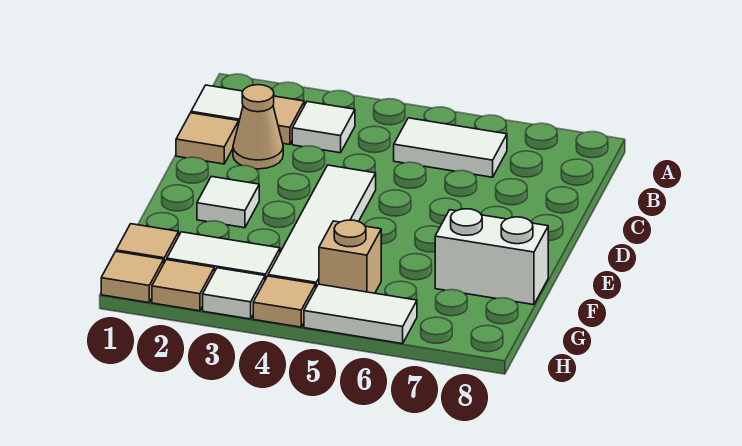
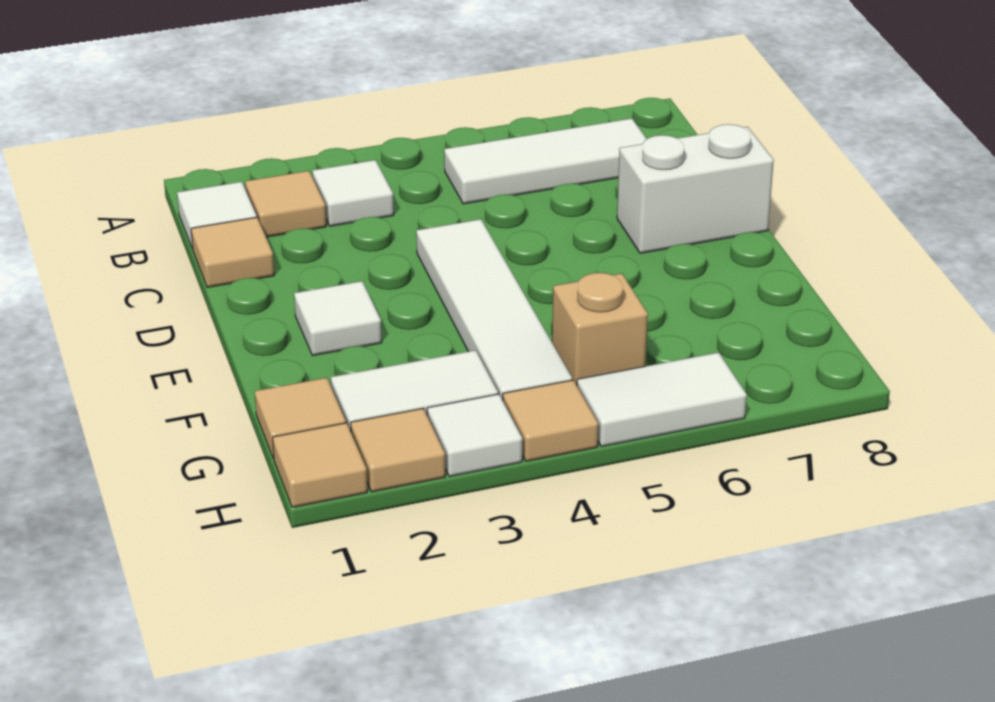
white tile B5:B6 level 1 -> white tile B5:B7 level 1
tan cone C2 level 1 -> none
white brick F7:F8 level 1 -> white brick D7:D8 level 1

